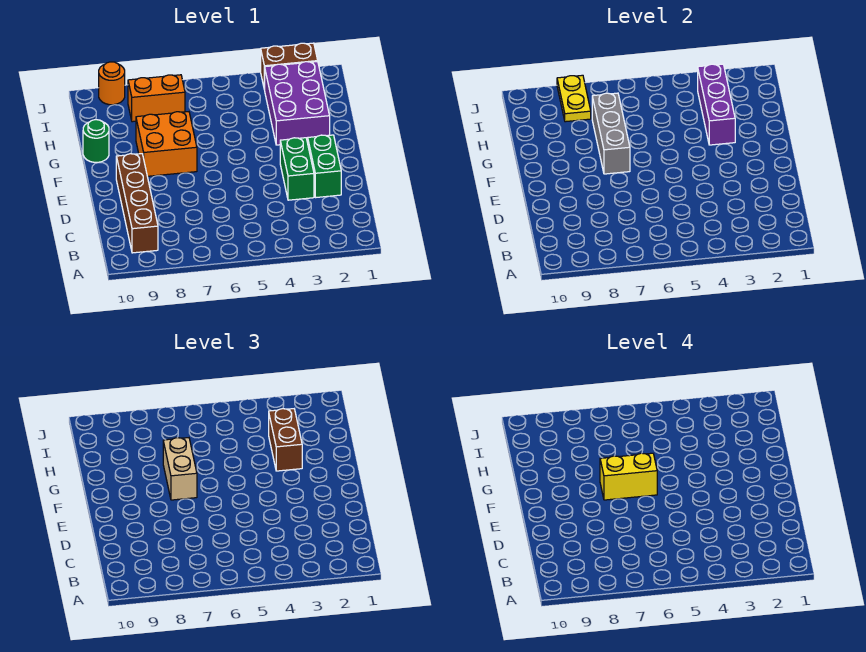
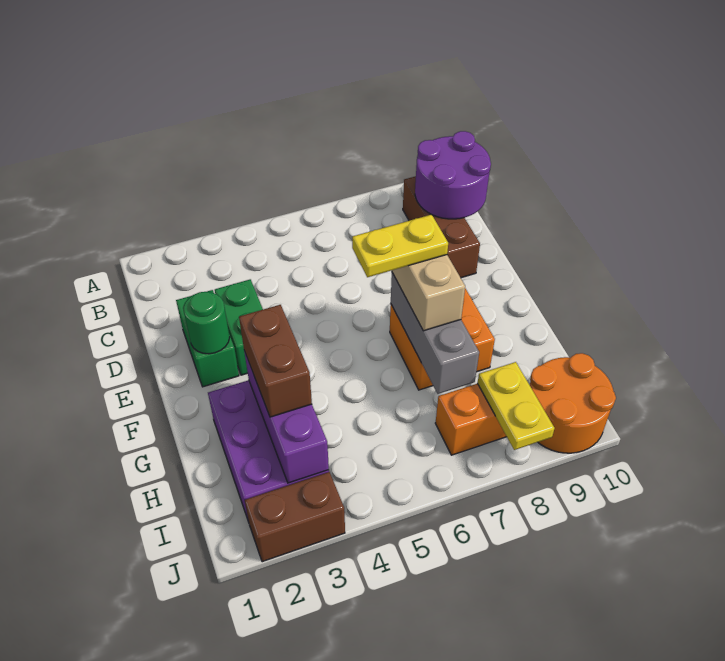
brown brick B9:E9 level 1 -> brown brick B9:D9 level 1
none -> purple round brick B9:C10 level 2
yellow brick F6:F7 level 4 -> yellow plate F6:F7 level 4
green round brick G10 level 1 -> green round brick E2 level 2
orange round brick J9 level 1 -> orange round brick I9:J10 level 1

